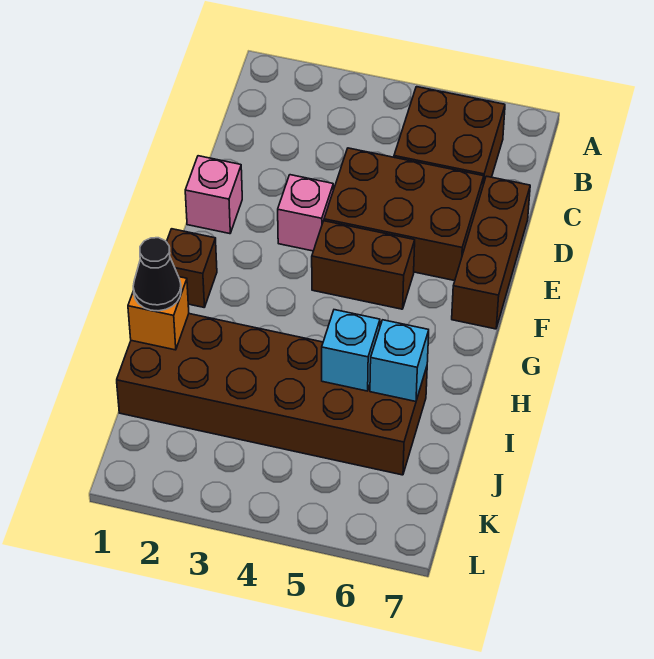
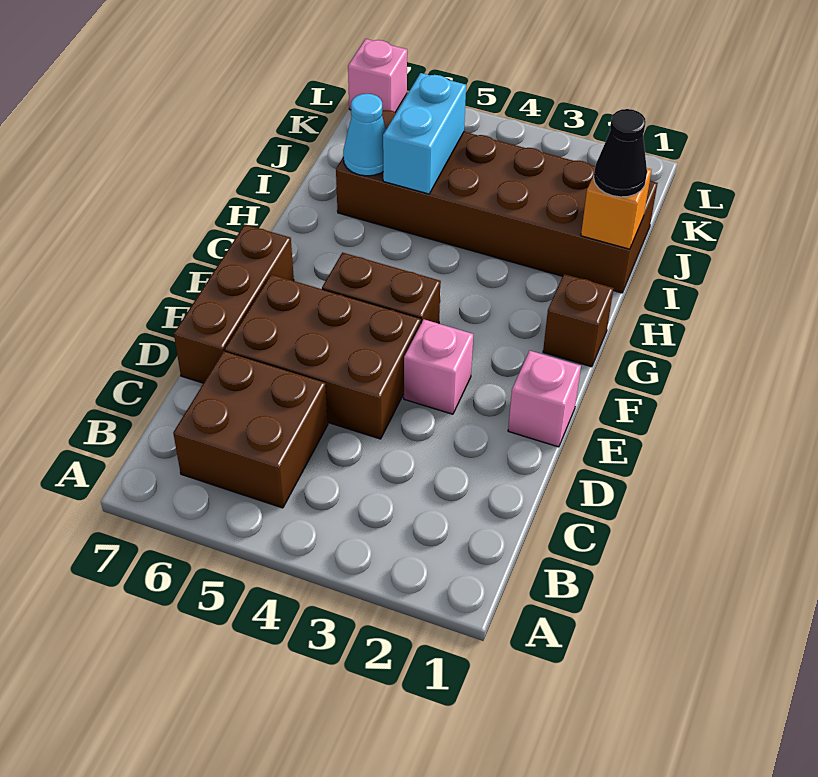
cyan brick I5 level 2 -> cyan brick I5:J5 level 2
cyan brick I6 level 2 -> cyan cone I6 level 2
none -> pink brick L7 level 1

